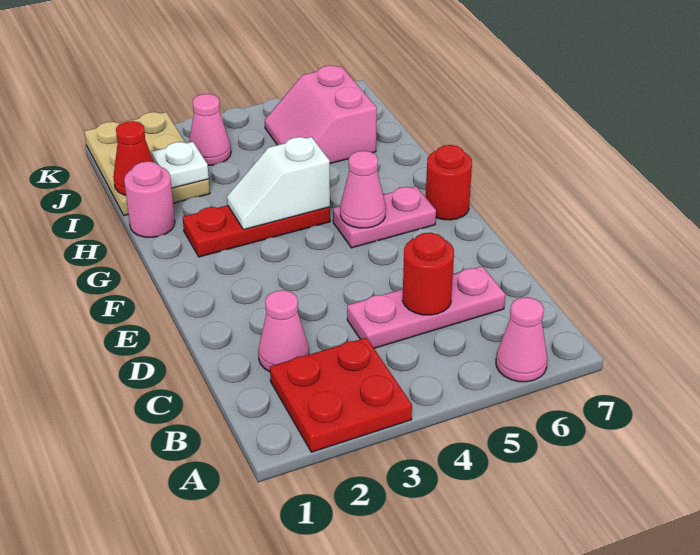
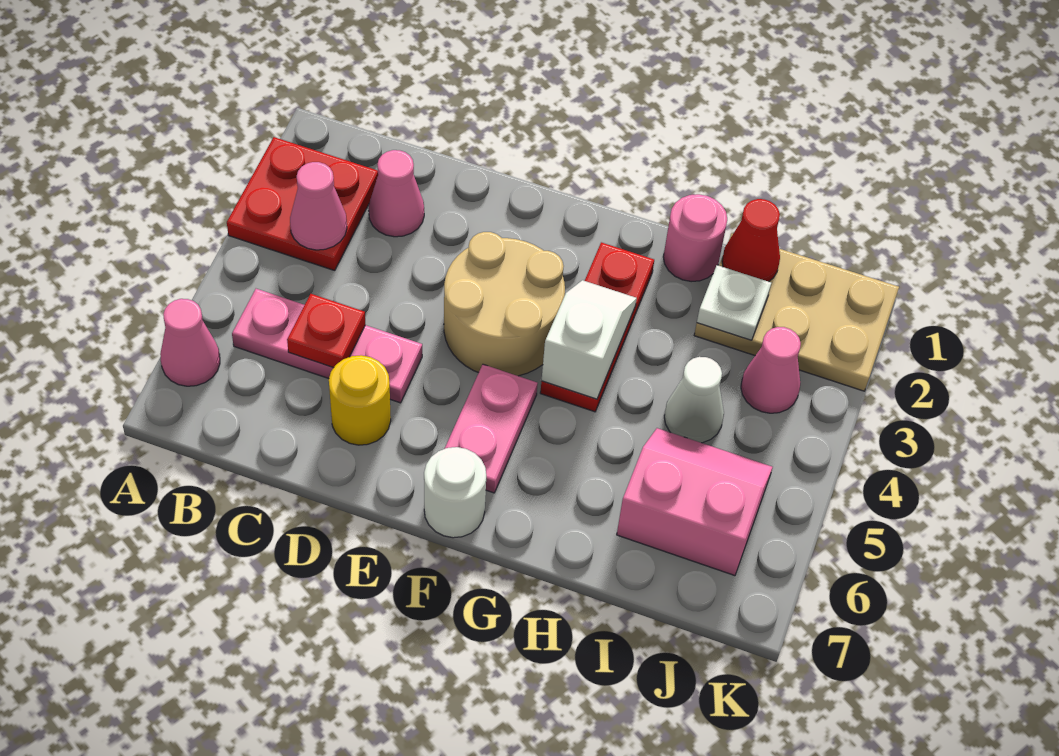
pink plate C4:C6 level 1 -> pink plate B5:D5 level 1
red round brick C5 level 2 -> red plate C5 level 2
none -> yellow round brick D6 level 1
none -> tan round brick E3:F4 level 1
pink cone F5 level 2 -> pink cone B3 level 2
red round brick F7 level 1 -> white round brick F7 level 1
none -> white cone I4 level 1

